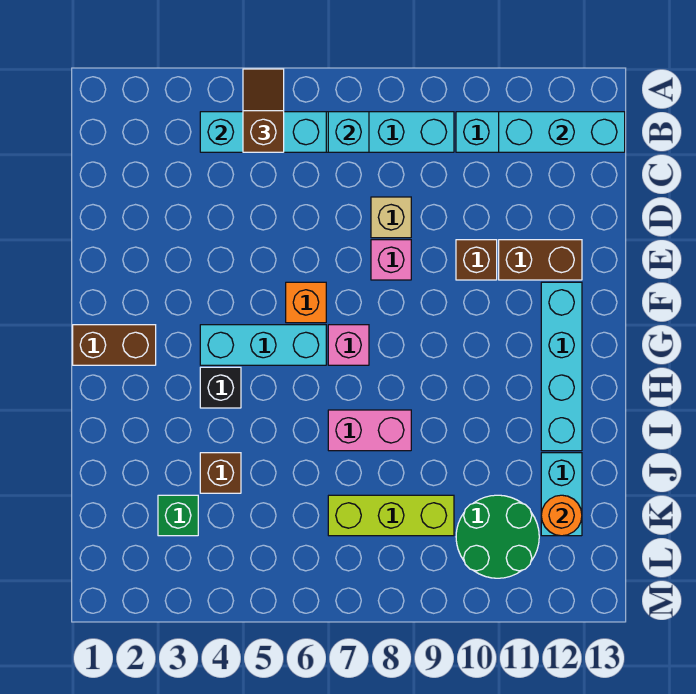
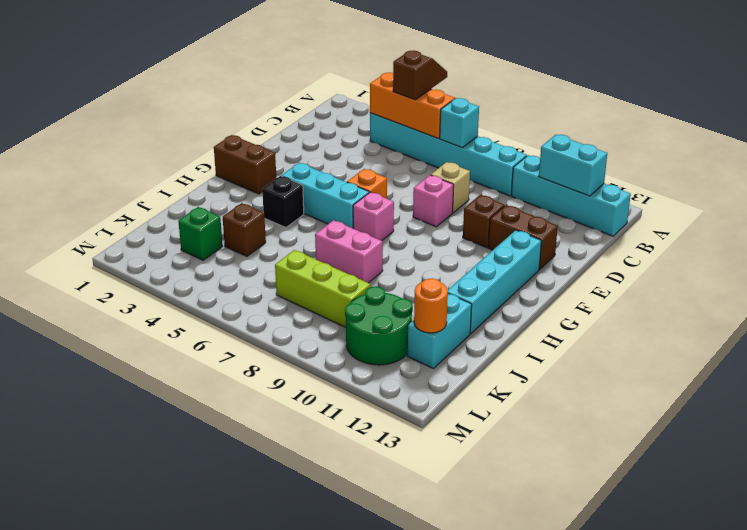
cyan brick B4:B6 level 2 -> orange brick B4:B6 level 2
cyan brick B11:B13 level 2 -> cyan brick B11:B12 level 2

